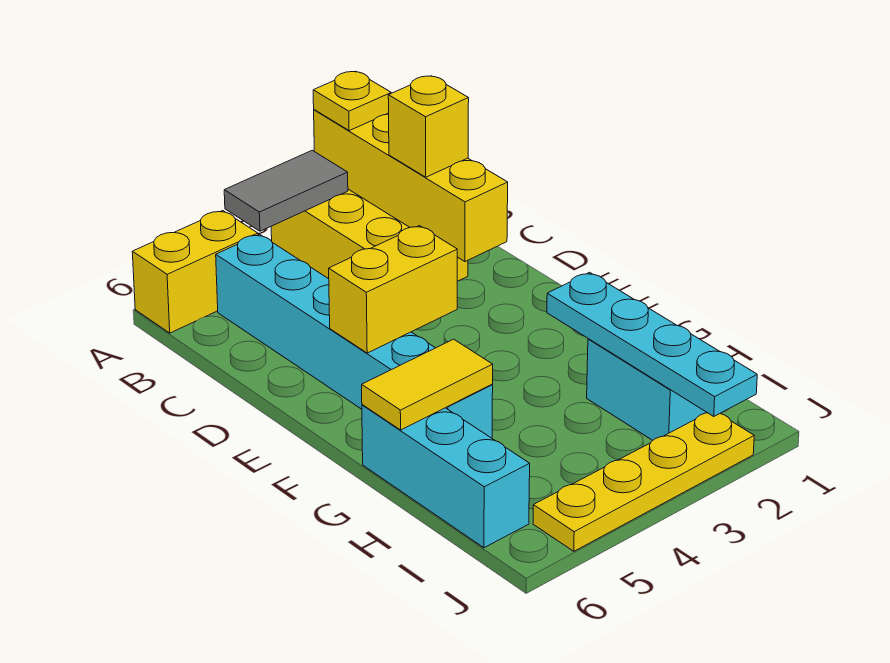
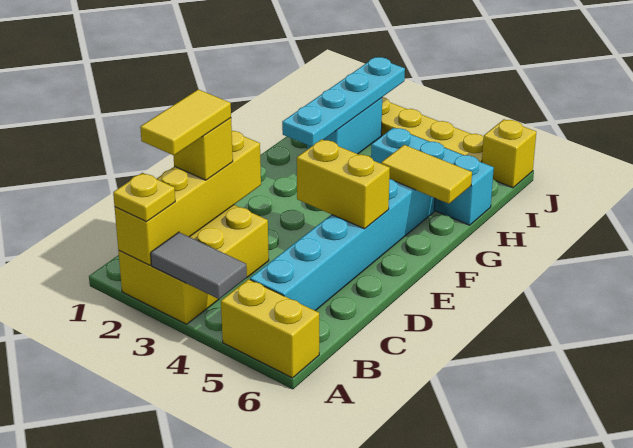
none -> yellow tile B2:C2 level 4
cyan brick G6:I6 level 1 -> cyan brick H4:H6 level 1
none -> yellow brick J6 level 1

